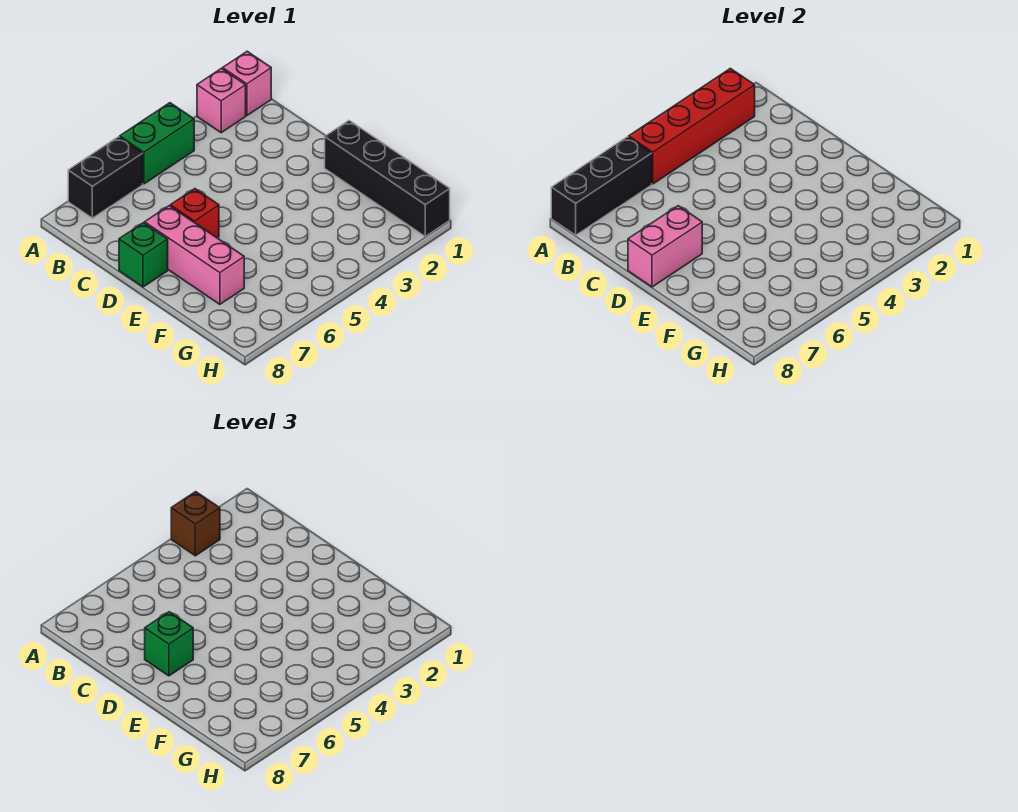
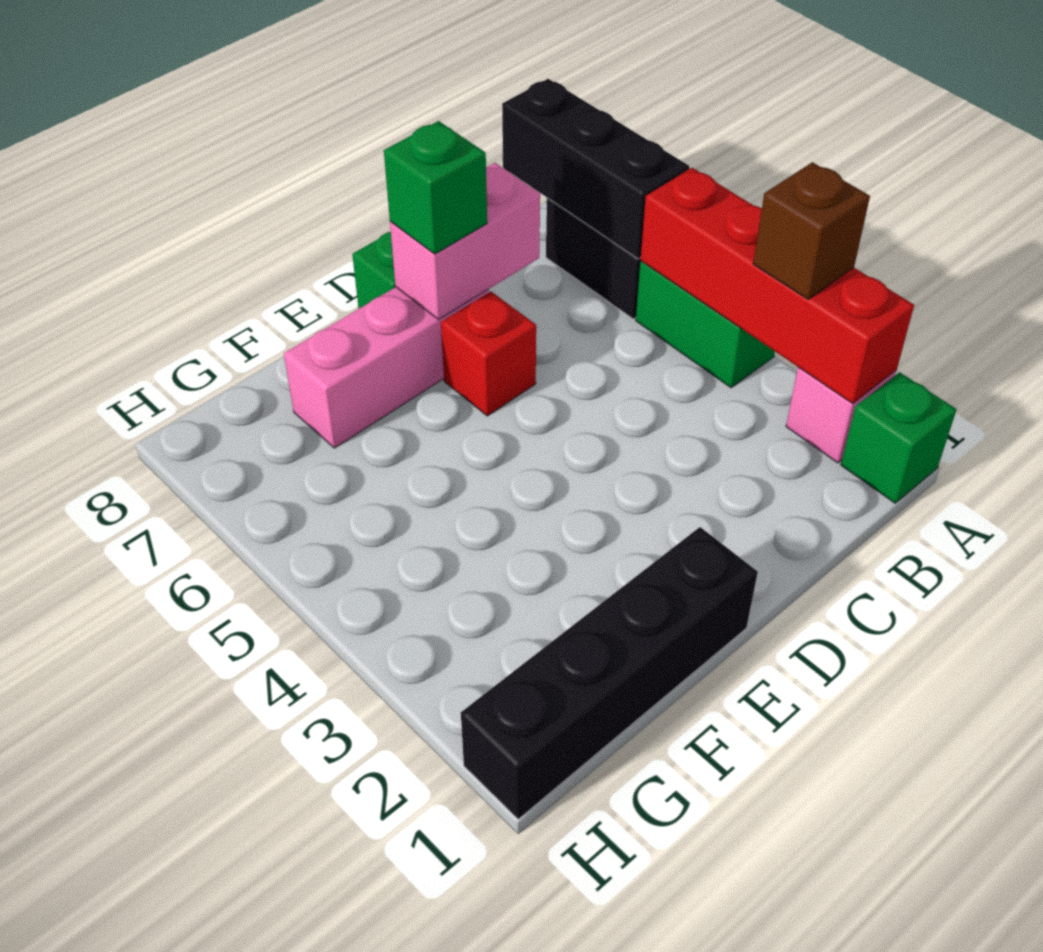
pink brick A1 level 1 -> green brick A1 level 1
pink brick D7:D8 level 2 -> pink brick C7:D7 level 2

